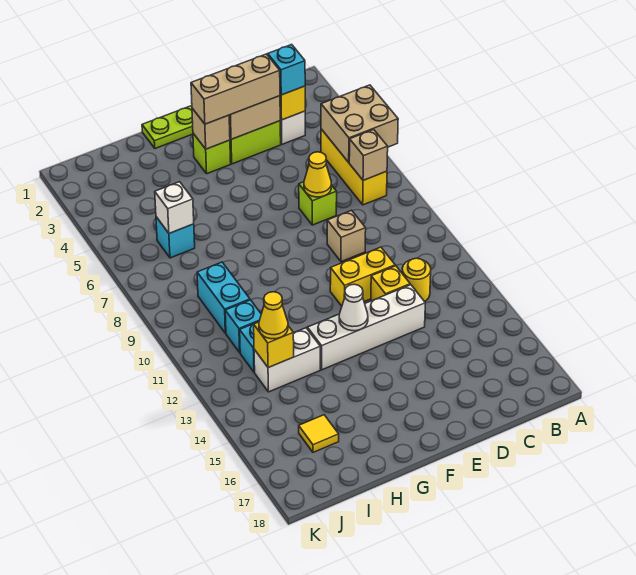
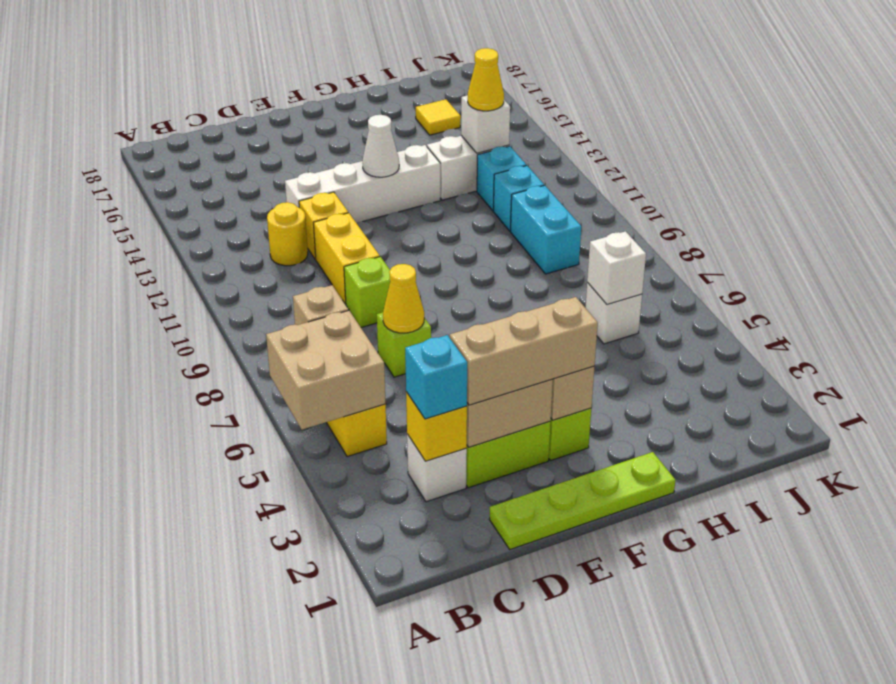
tan brick D9 level 1 -> lime brick D9 level 1
yellow brick D11:E11 level 1 -> yellow brick D10:D11 level 1
cyan brick I6 level 1 -> white brick I6 level 1
yellow brick I13 level 2 -> white brick I13 level 2

